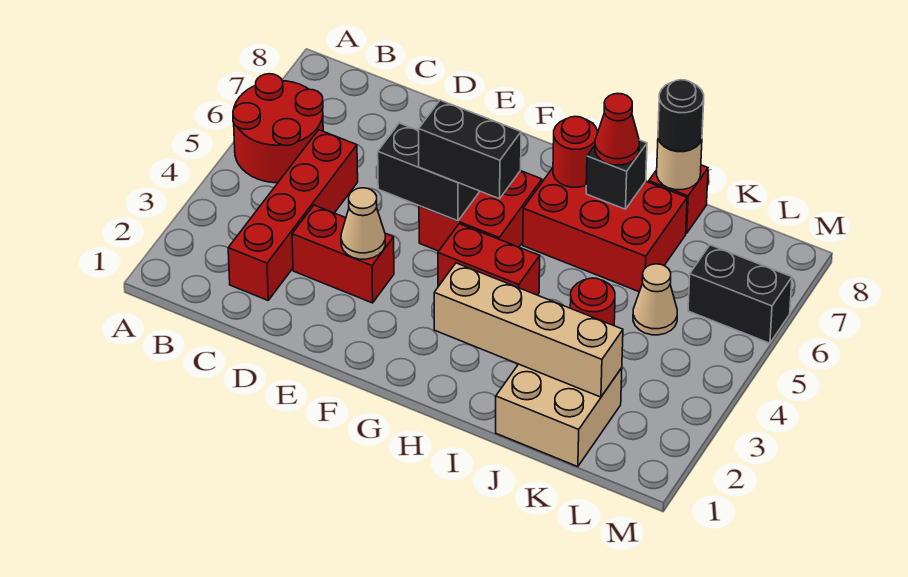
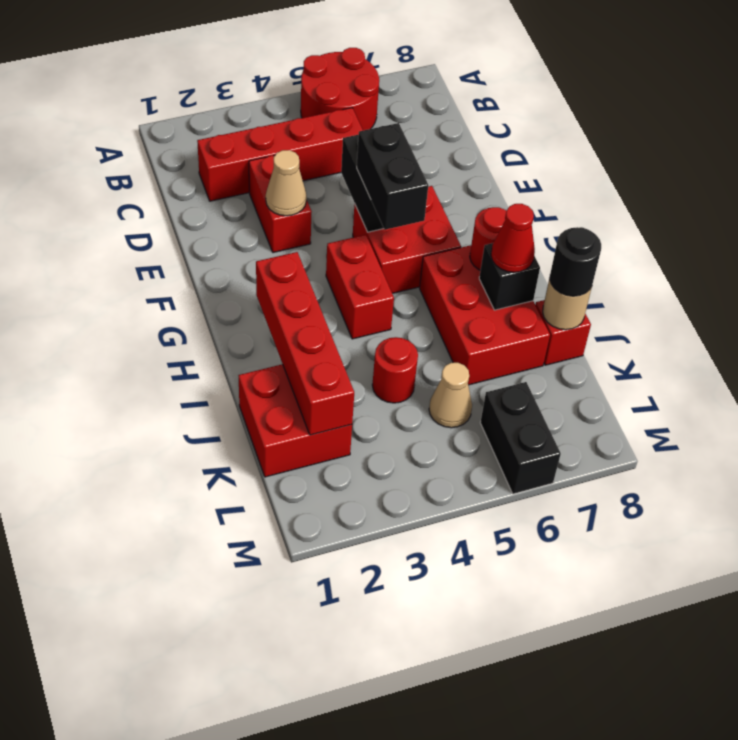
tan brick H2:K2 level 2 -> red brick H2:K2 level 2
tan brick J1:K2 level 1 -> red brick J1:K2 level 1

